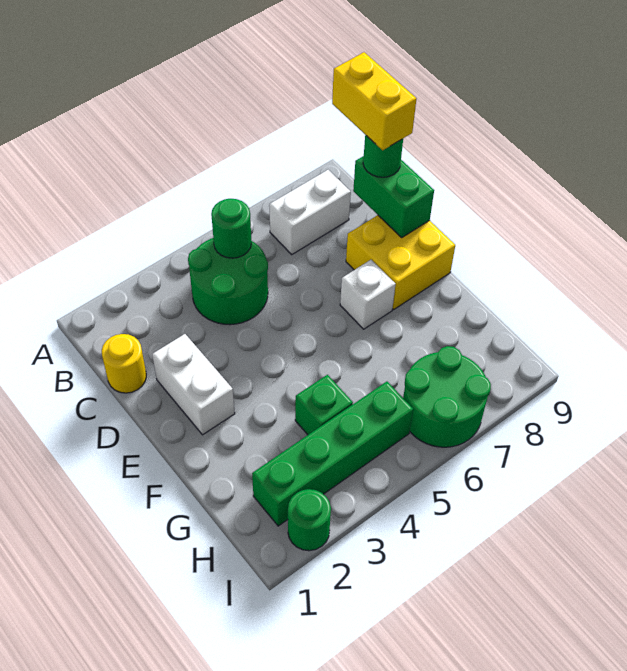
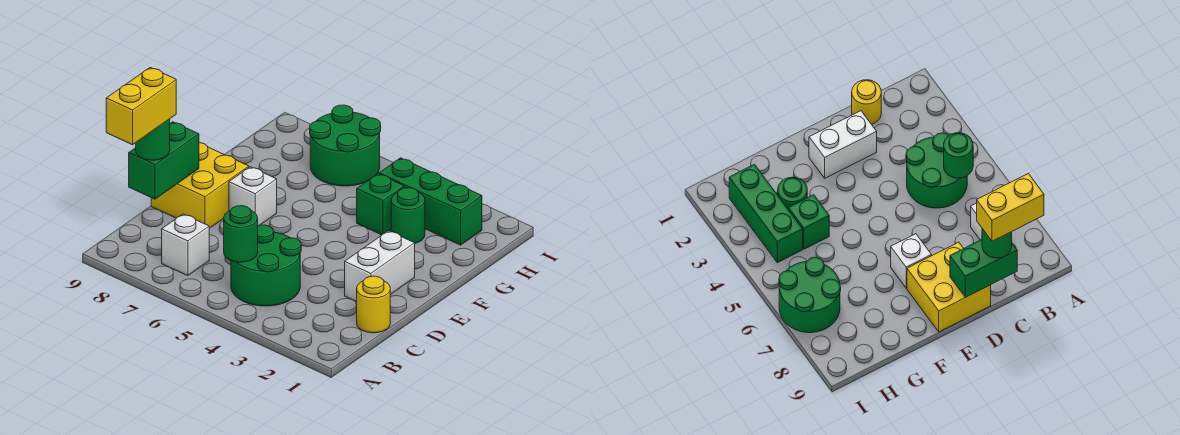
white brick B7:B8 level 1 -> white brick B7 level 1
green brick H2:H5 level 1 -> green brick H2:H4 level 1
green round brick I2 level 1 -> green round brick G3 level 1

